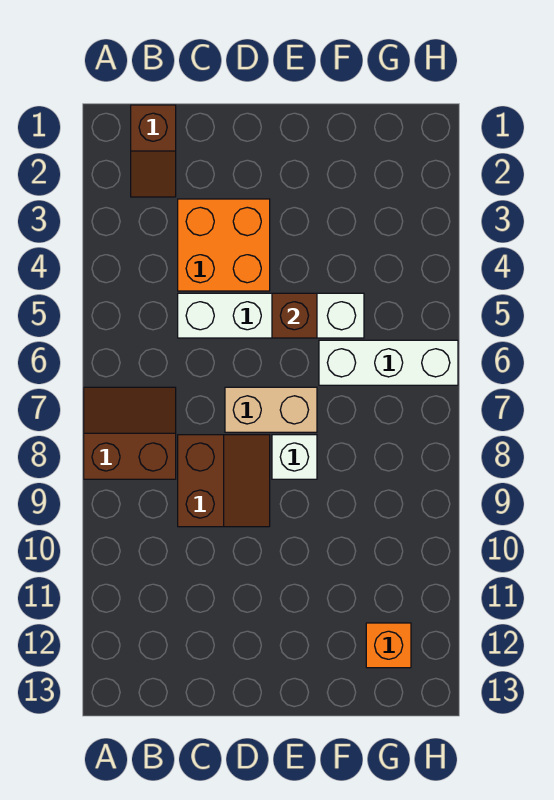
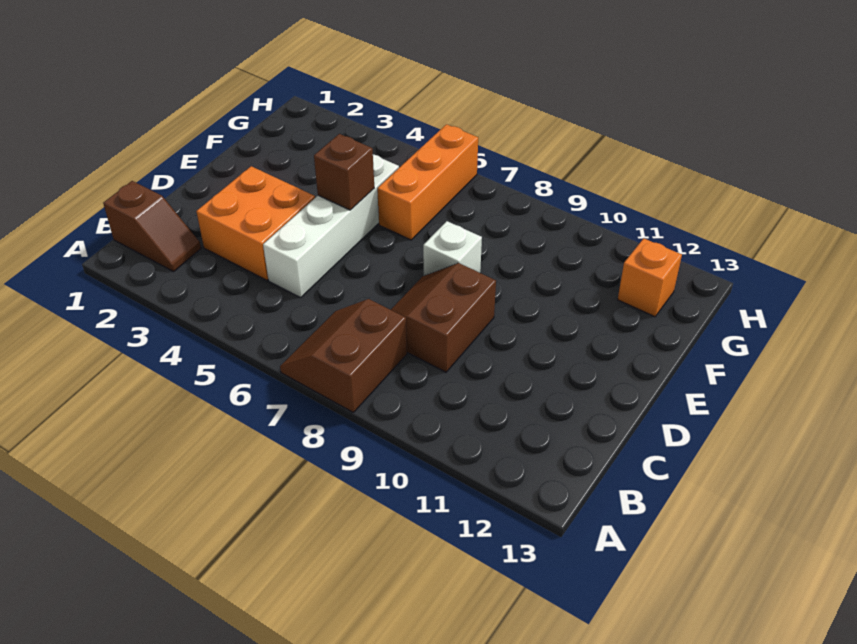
brown slope C8:D9 level 1 top C -> brown slope C8:D9 level 1 top 9
tan brick D7:E7 level 1 -> none
white brick F6:H6 level 1 -> orange brick F6:H6 level 1

